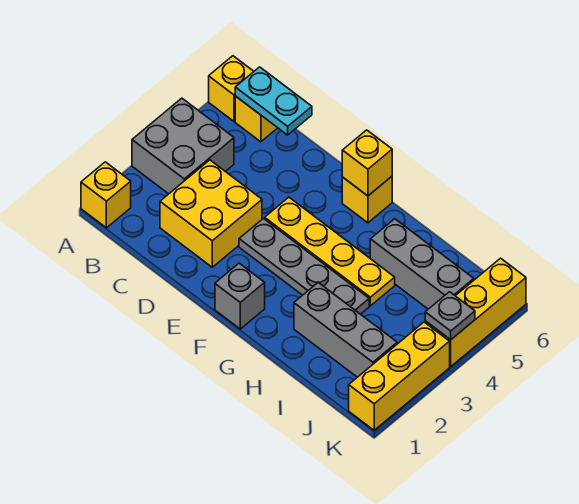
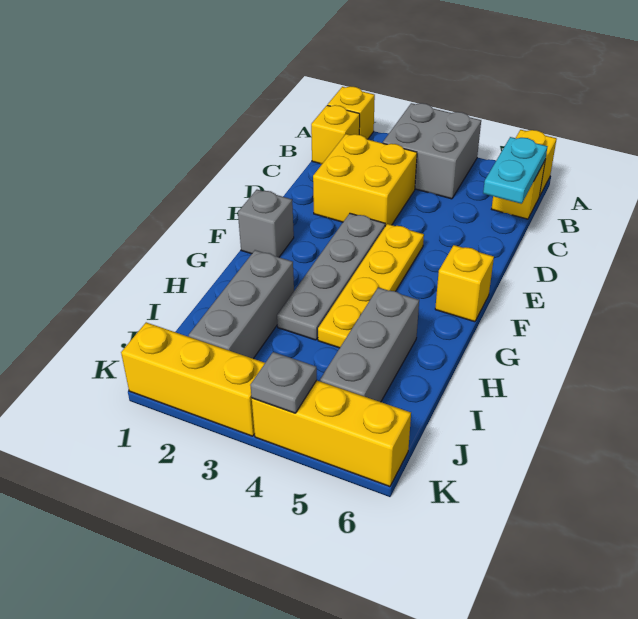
yellow brick F6 level 2 -> yellow brick B1 level 1

